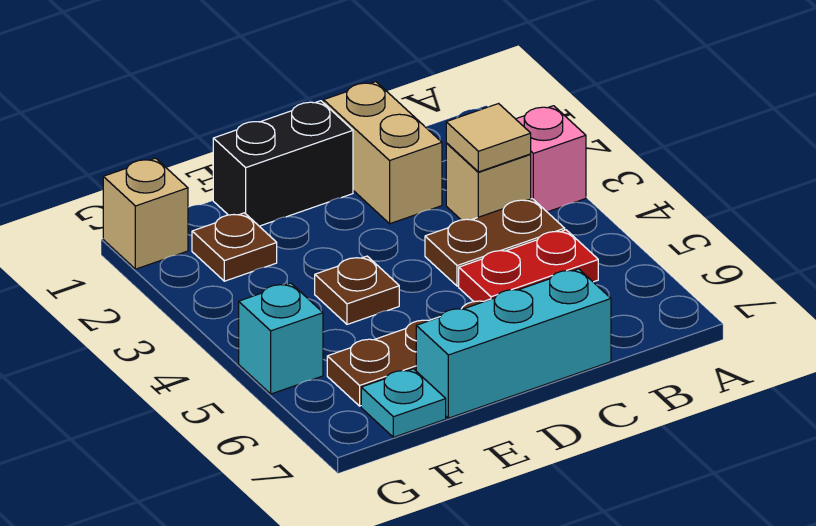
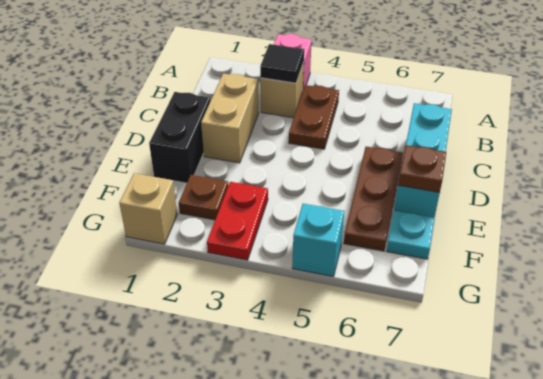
tan tile B3 level 2 -> black tile B3 level 2
red plate B5:C5 level 1 -> red plate F3:G3 level 1
tan brick C1:C2 level 1 -> tan brick C2:D2 level 1
brown plate E4 level 1 -> brown plate E7 level 2

